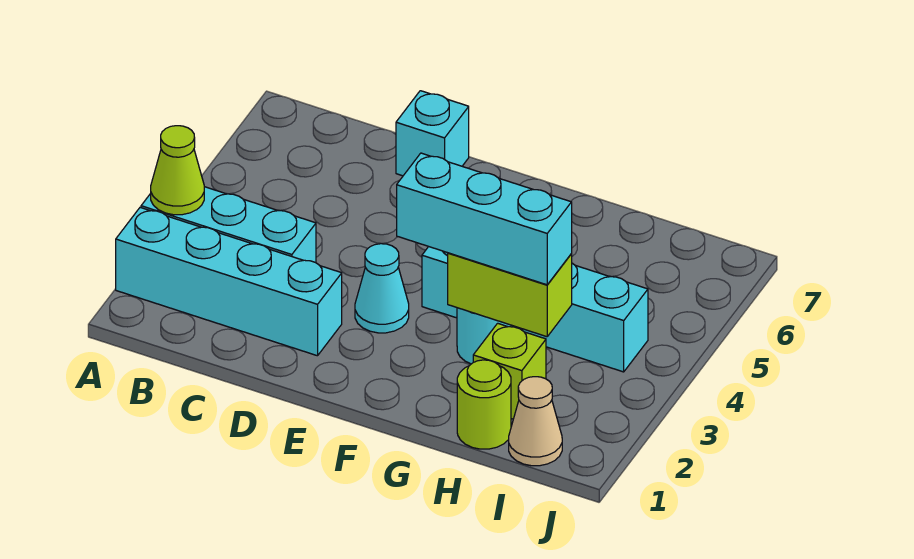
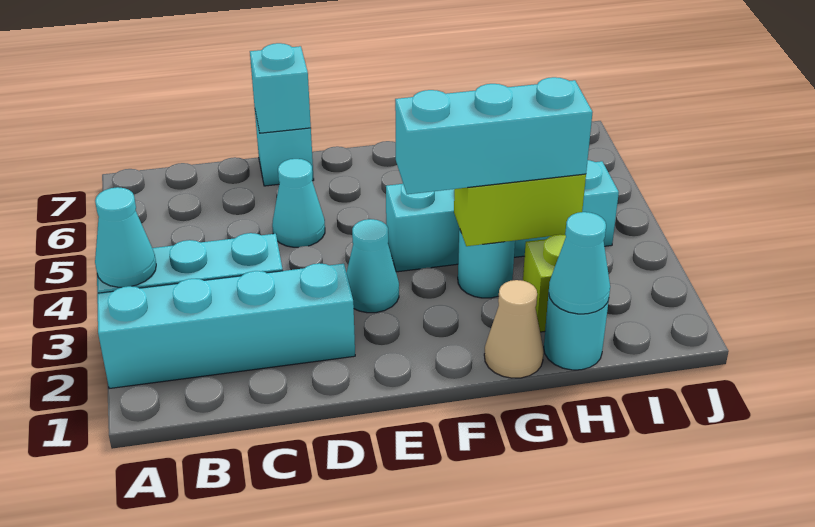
lime cone A3 level 2 -> cyan cone A3 level 2
none -> cyan cone D5 level 1
none -> cyan brick D7 level 2
lime round brick H1 level 1 -> cyan round brick H1 level 1
none -> cyan cone H1 level 2
tan cone I1 level 1 -> tan cone G1 level 1

